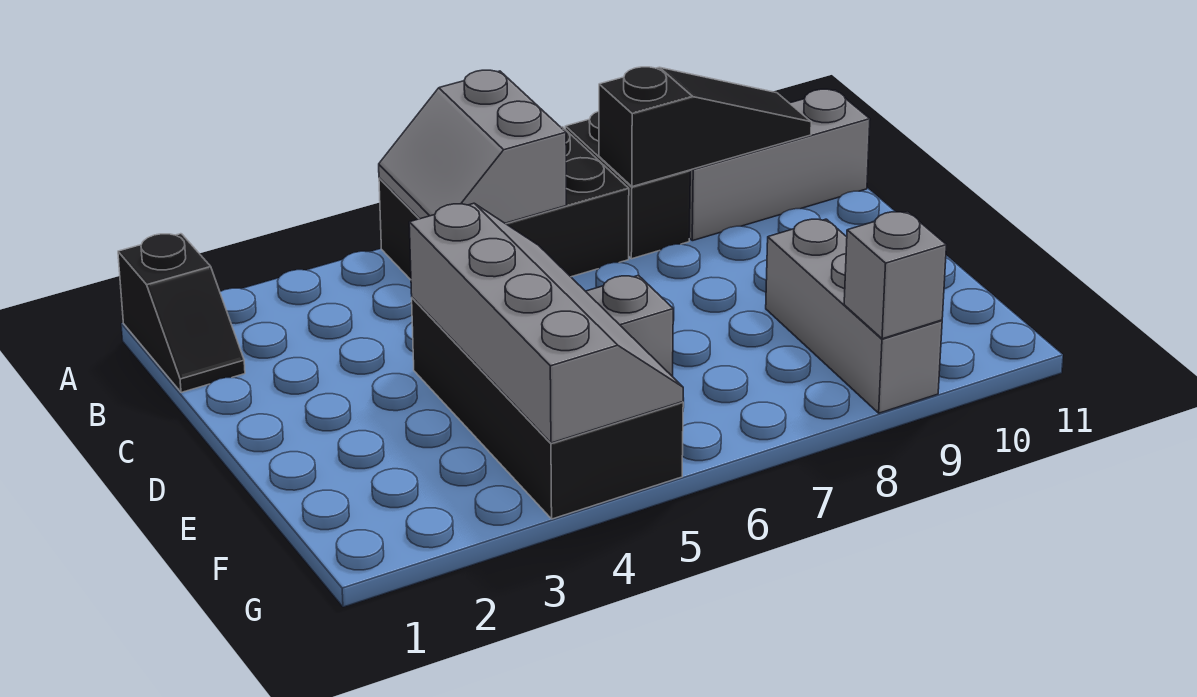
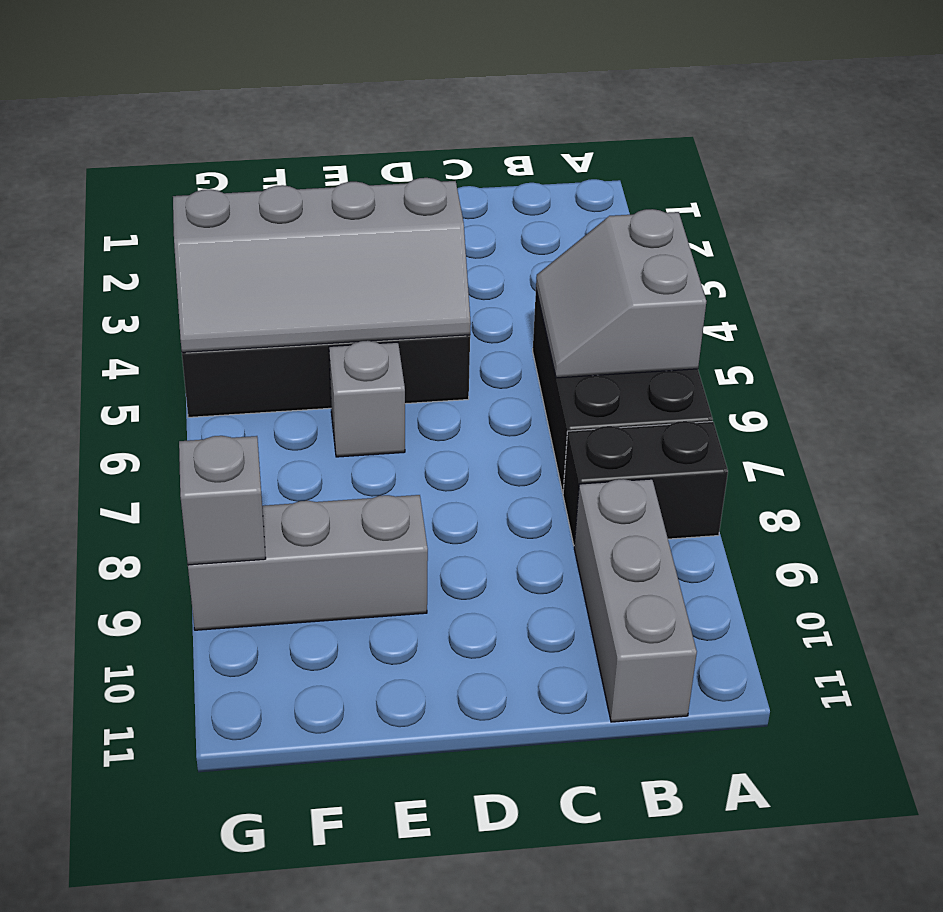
black slope A1:B1 level 1 top A -> none
grey slope A5:B6 level 2 top 6 -> grey slope A5:B6 level 2 top A
black slope B8:B10 level 2 top 8 -> none

